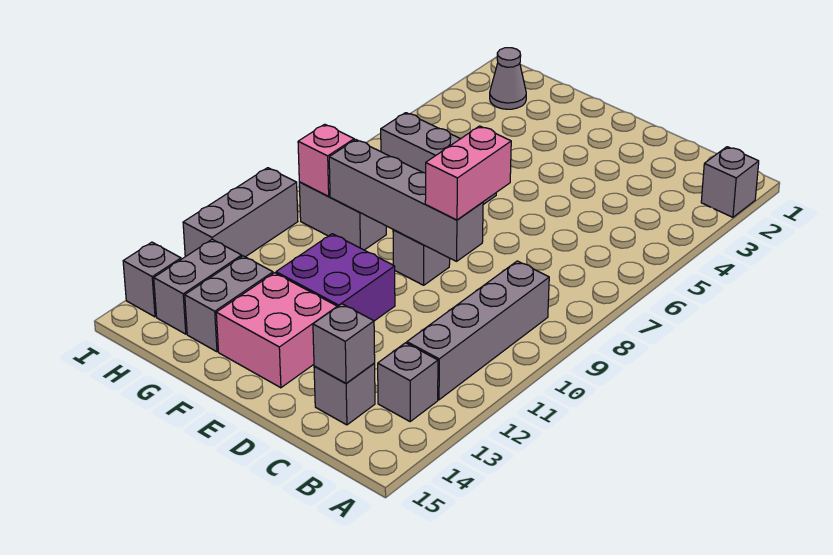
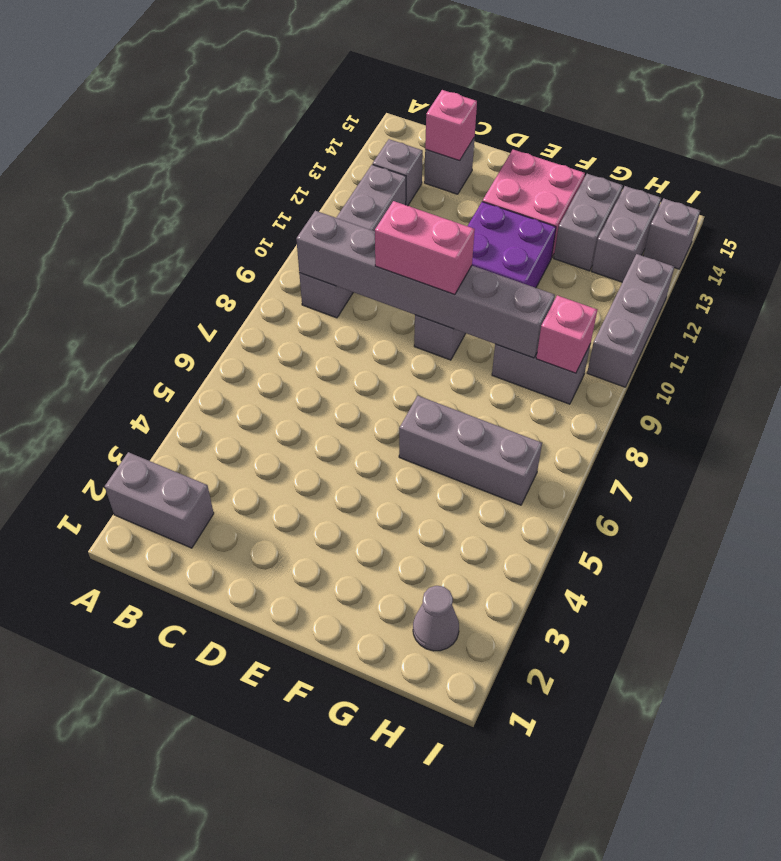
grey brick A2 level 1 -> grey brick A2:B2 level 1
grey brick C14 level 2 -> pink brick C14 level 2
pink brick D8:D9 level 3 -> pink brick D9:E9 level 3
grey brick D9:G9 level 2 -> grey brick B9:G9 level 2

